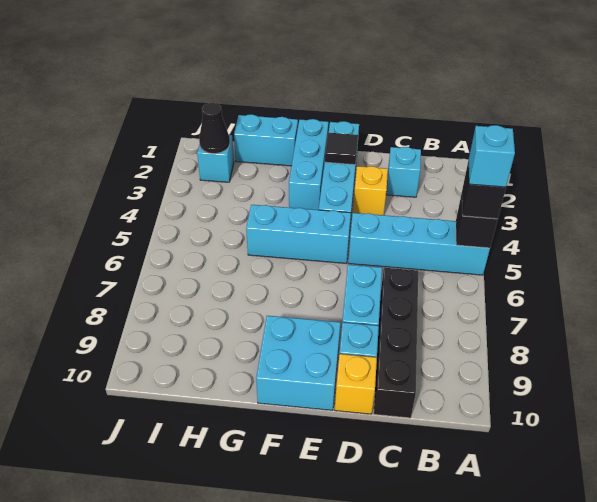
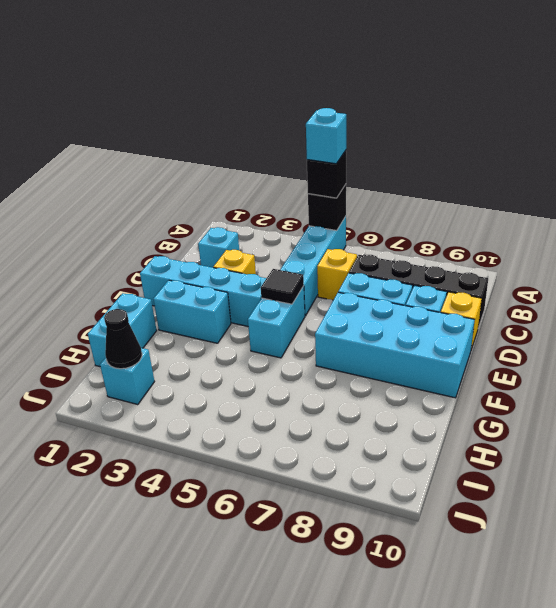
none -> yellow brick C6 level 1
black tile E2 level 2 -> black tile E5 level 2
cyan brick E5:G5 level 1 -> cyan brick E5:F5 level 1
cyan brick E9:F10 level 1 -> cyan brick E7:F10 level 1
cyan brick F1:F3 level 1 -> cyan brick F2:F3 level 1

